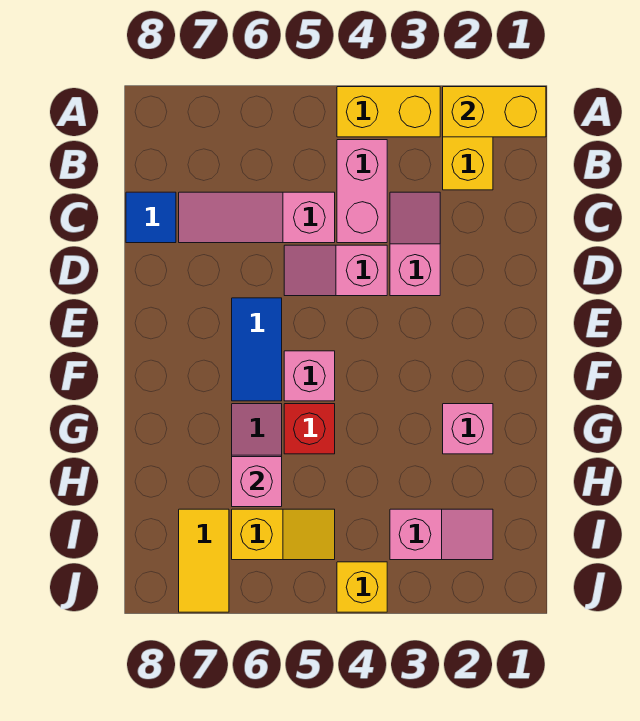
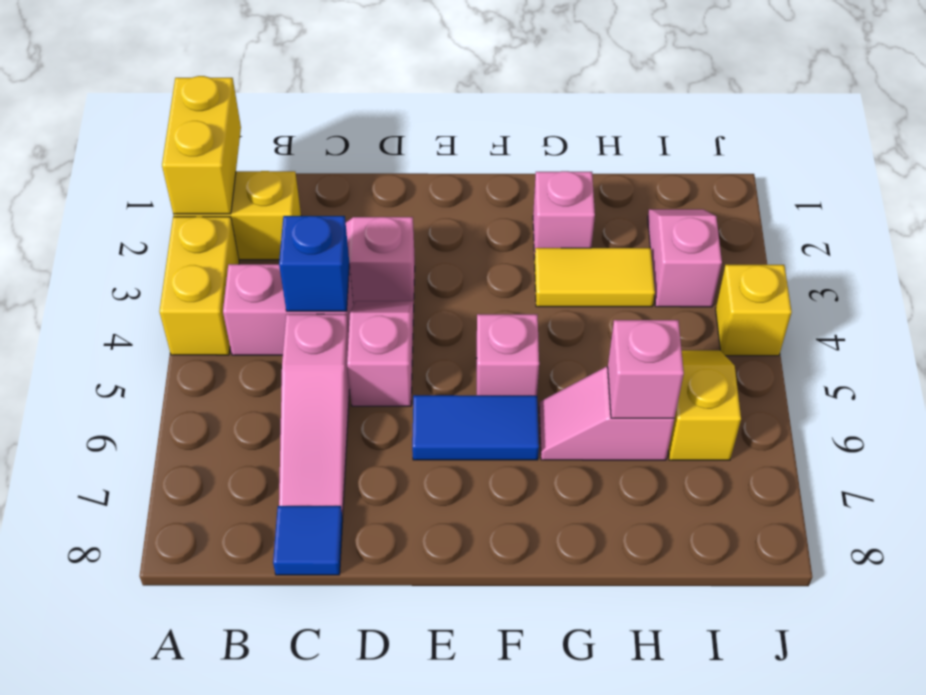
none -> blue brick C4 level 2
pink slope D4:D5 level 1 top 4 -> pink slope D4:D5 level 1 top 5
red brick G5 level 1 -> none
yellow tile I7:J7 level 1 -> yellow tile G3:H3 level 1

